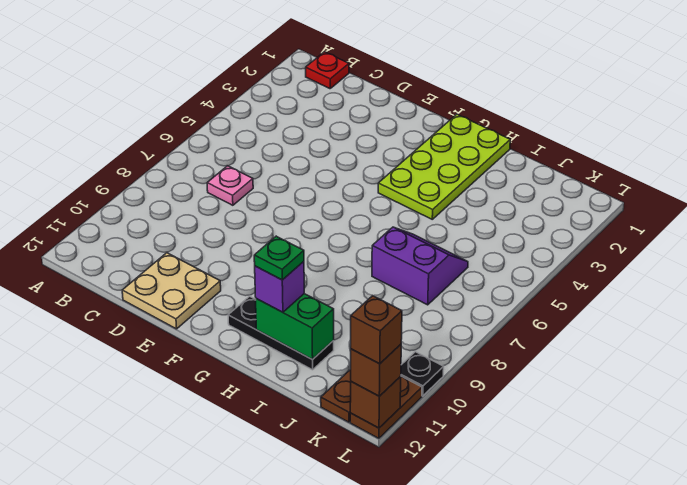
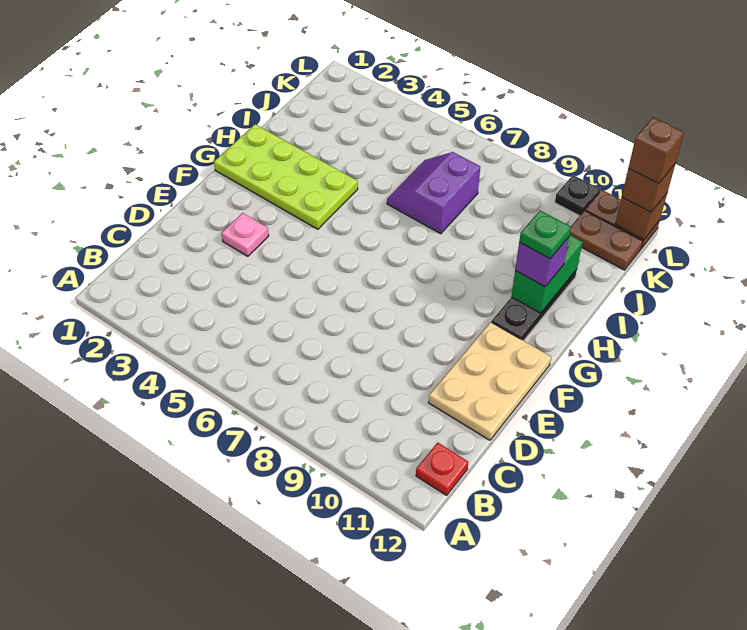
red plate B1 level 1 -> red plate B12 level 1
pink plate C7 level 1 -> pink plate E3 level 1
tan plate D11:E12 level 1 -> tan plate D11:F12 level 1

